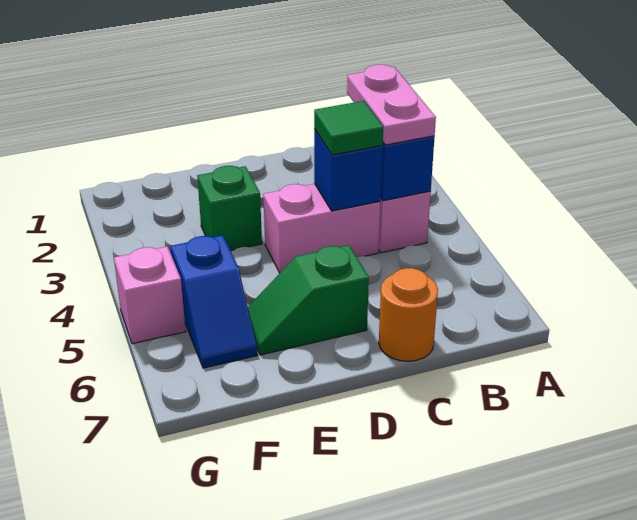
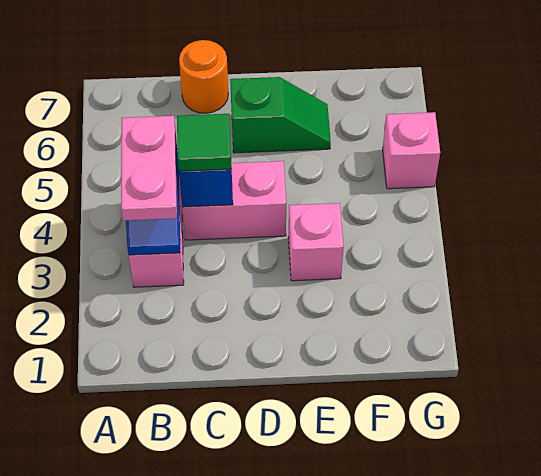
green brick E3 level 1 -> pink brick E3 level 1
blue slope F5:F6 level 1 top 5 -> none

